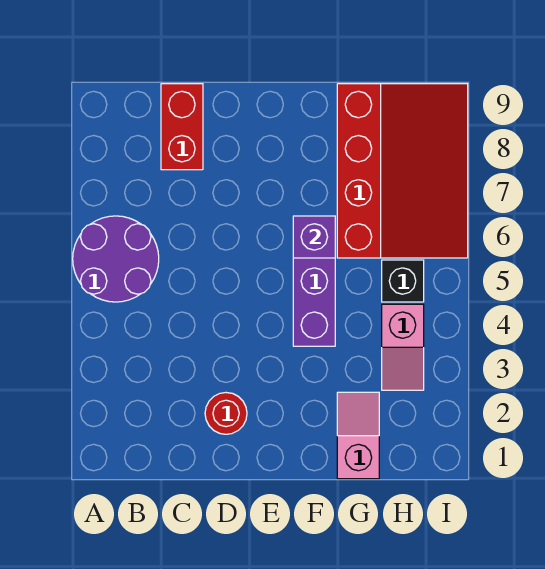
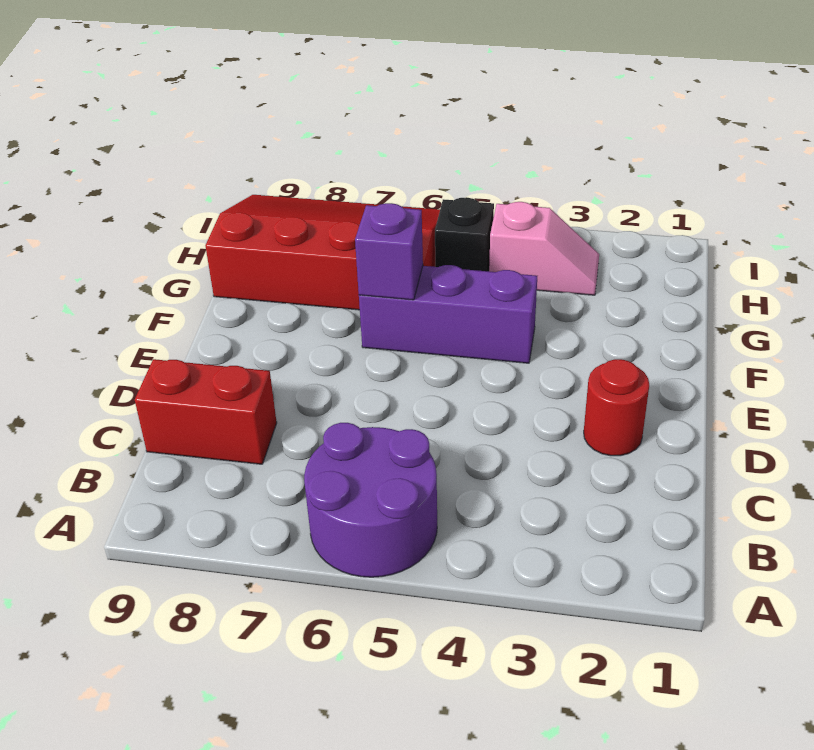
pink slope G1:G2 level 1 top 1 -> none

